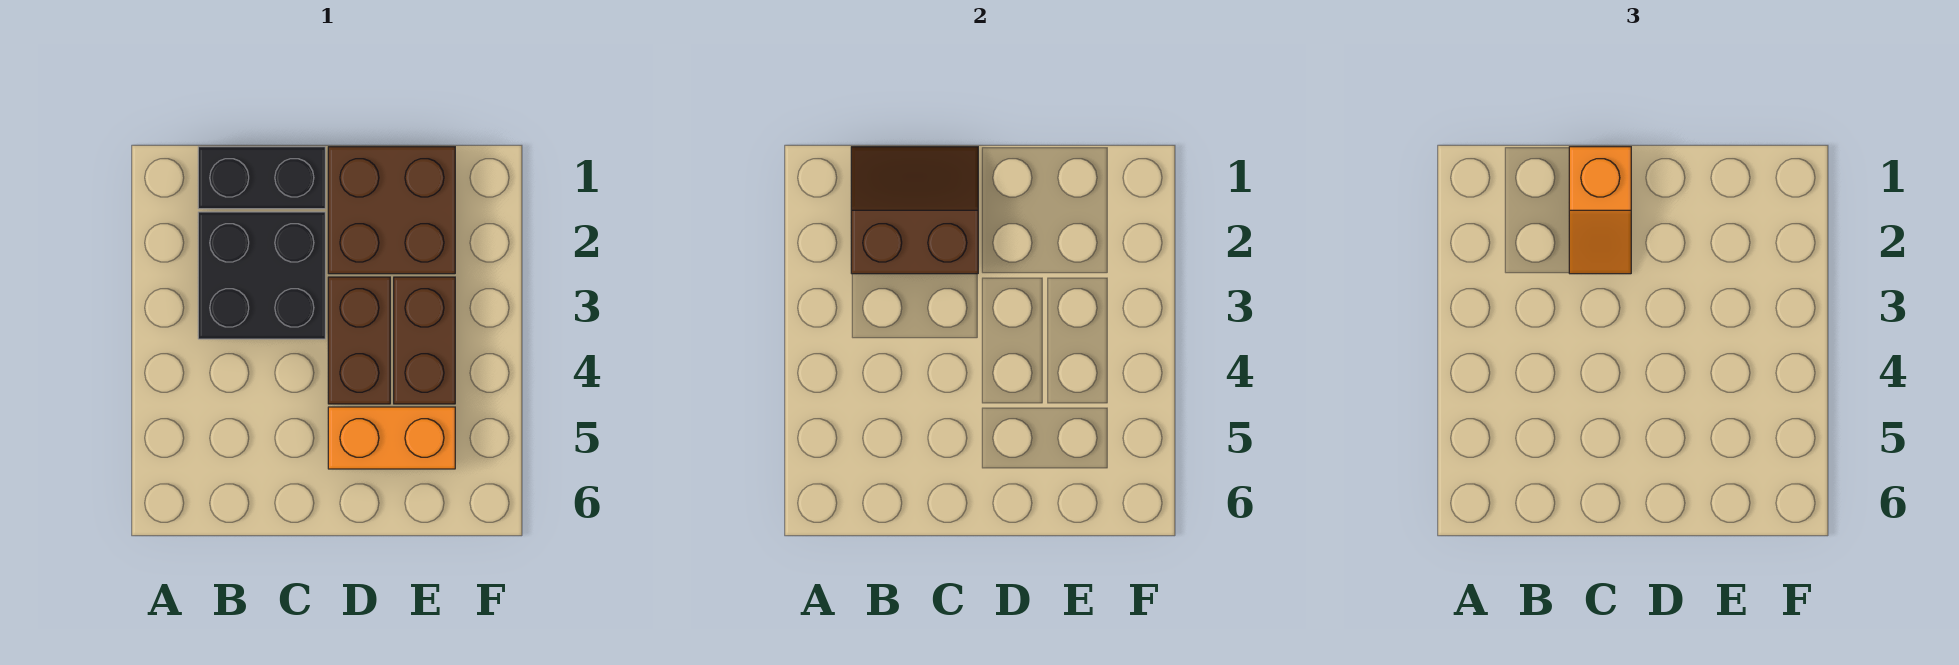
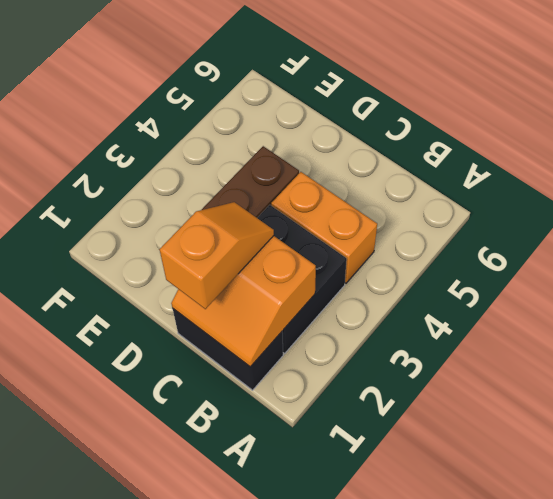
brown slope B1:C2 level 2 top 2 -> orange slope B1:C2 level 2 top 2
brown brick D1:E2 level 1 -> none
orange brick D5:E5 level 1 -> orange brick B4:C4 level 1
brown brick E3:E4 level 1 -> none

